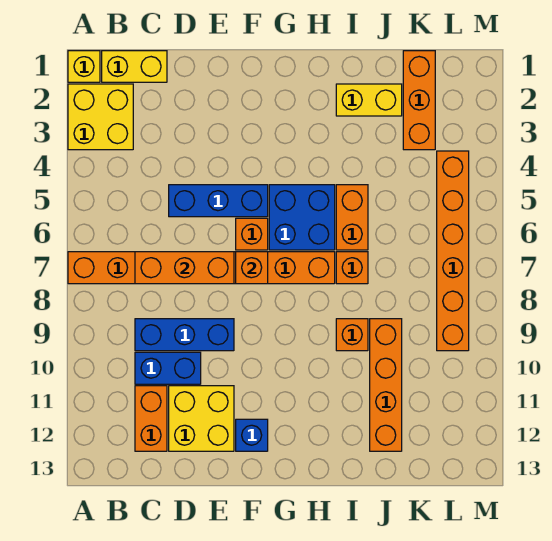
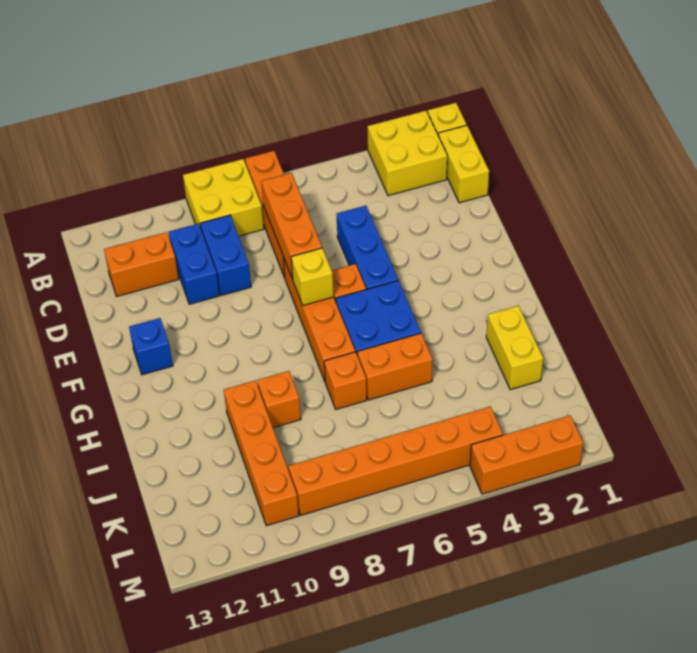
blue brick C9:E9 level 1 -> blue brick C9:D9 level 1
yellow brick D11:E12 level 1 -> yellow brick A8:B9 level 1
orange brick F7 level 2 -> yellow brick F7 level 2
orange brick J9:J12 level 1 -> orange brick I10:L10 level 1
orange brick K1:K3 level 1 -> orange brick M2:M4 level 1

